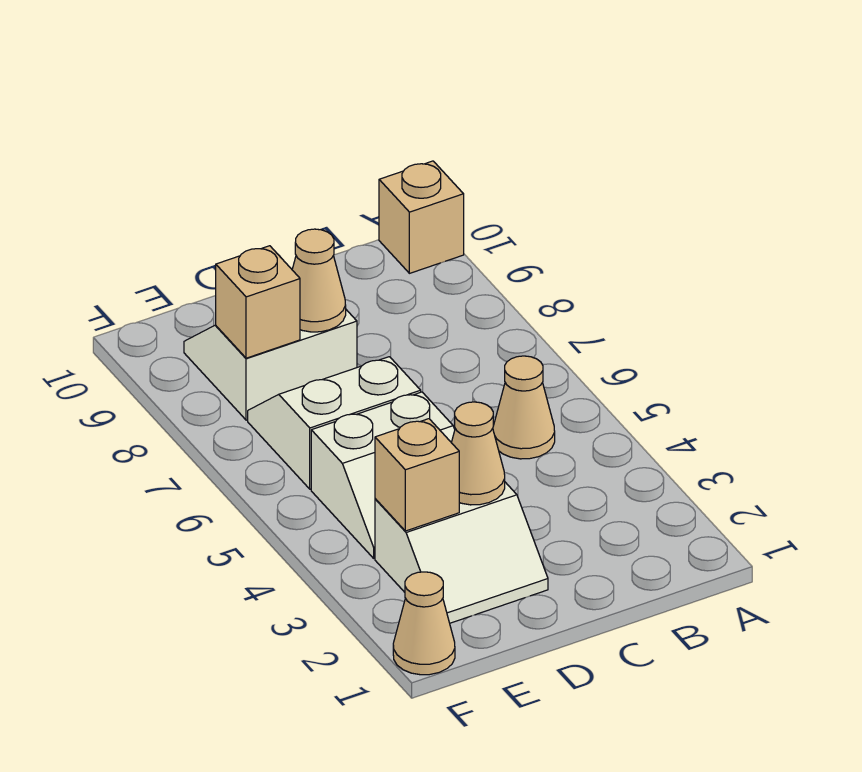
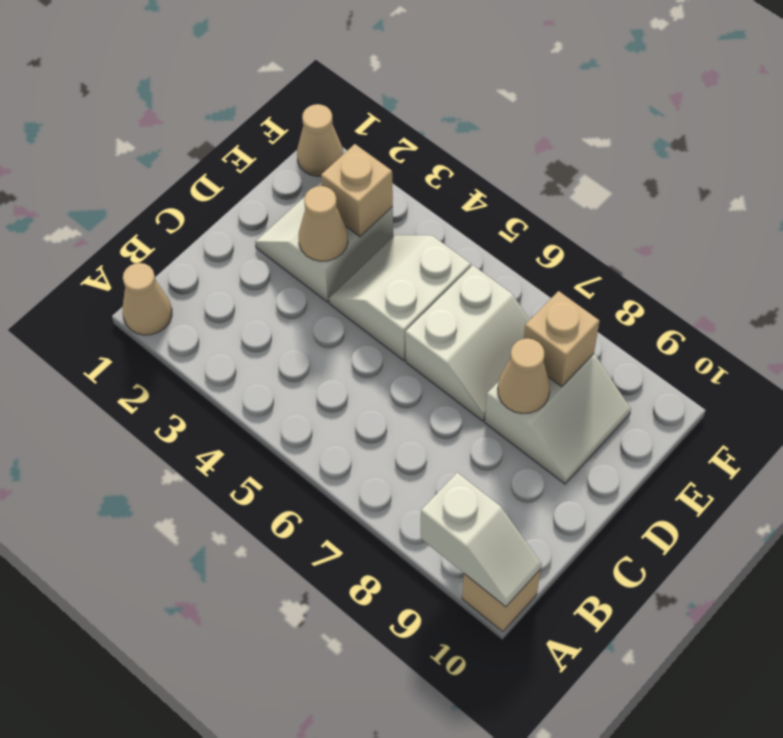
none -> white slope A9:A10 level 2 top 9
tan cone B5 level 1 -> tan cone A1 level 1

